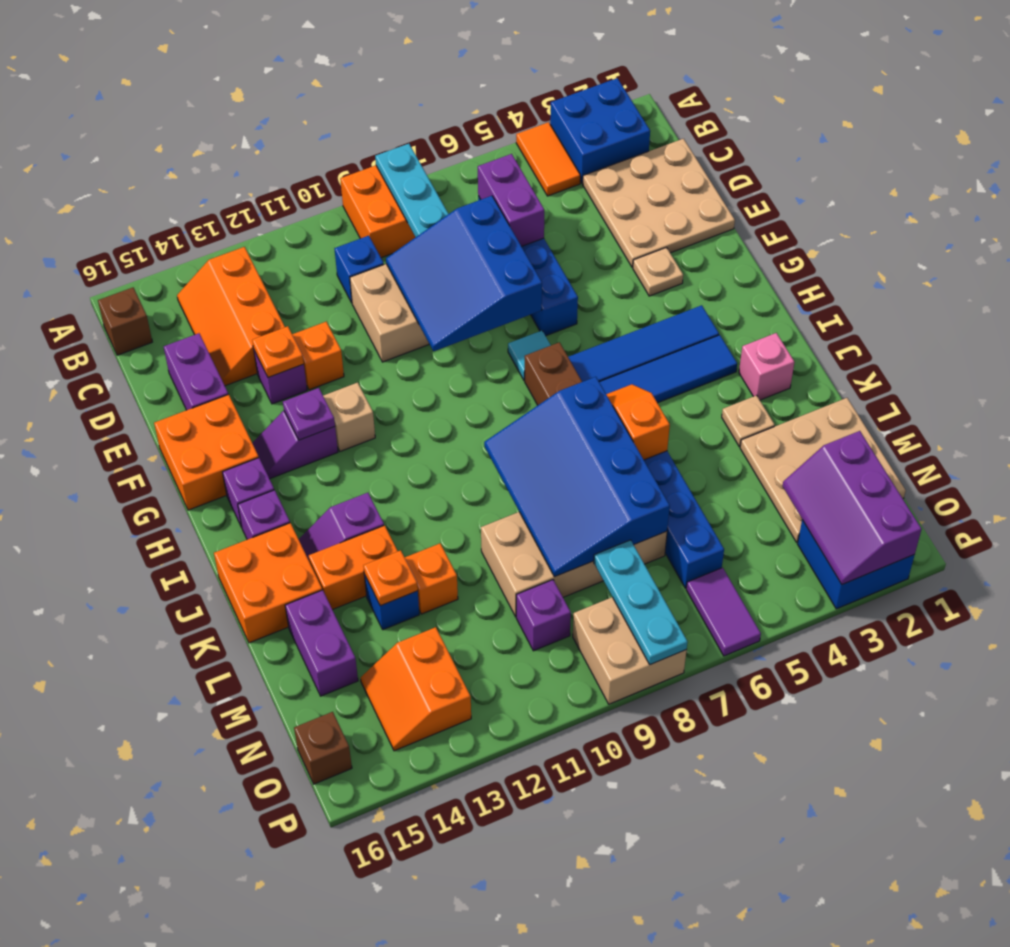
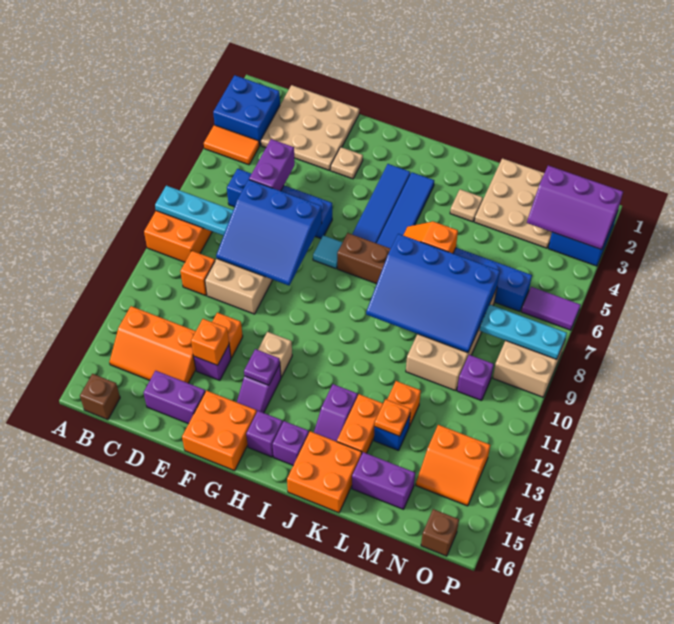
purple brick C6:D6 level 2 -> purple brick D5:D6 level 2
blue brick C10 level 1 -> orange brick C10 level 1
orange plate E13 level 2 -> orange brick E13 level 2
pink brick J2 level 1 -> none

